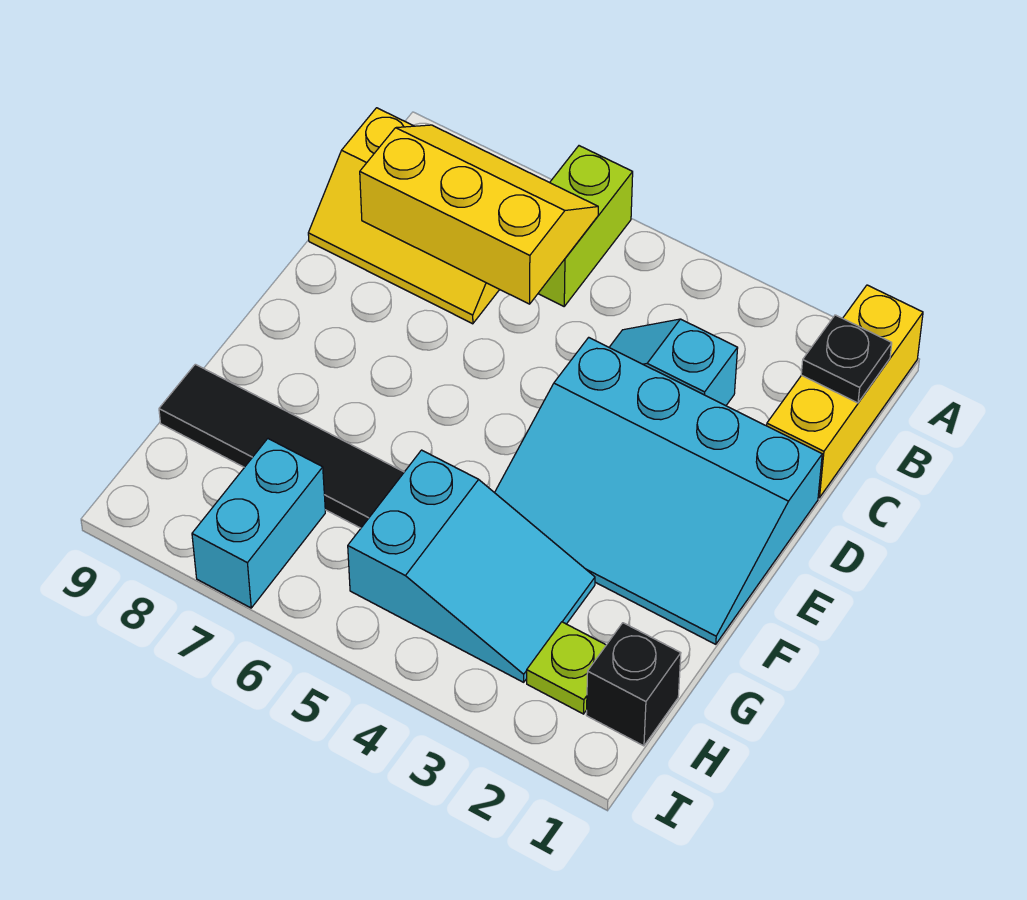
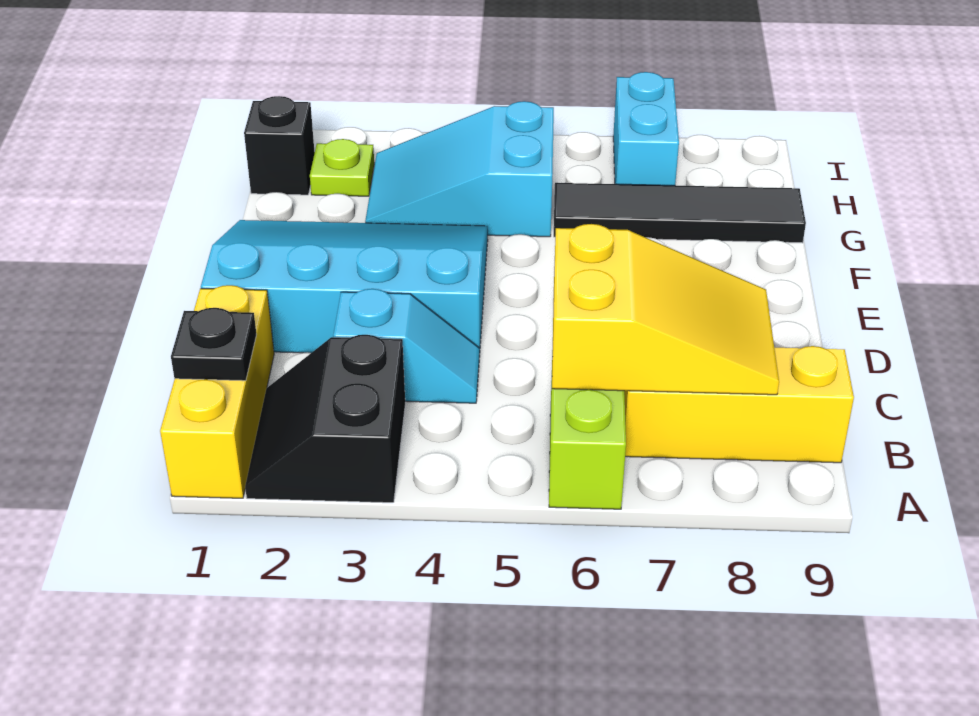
none -> black slope A2:B3 level 1 top 3
yellow slope B6:C8 level 2 top C -> yellow slope B6:C8 level 2 top 6

